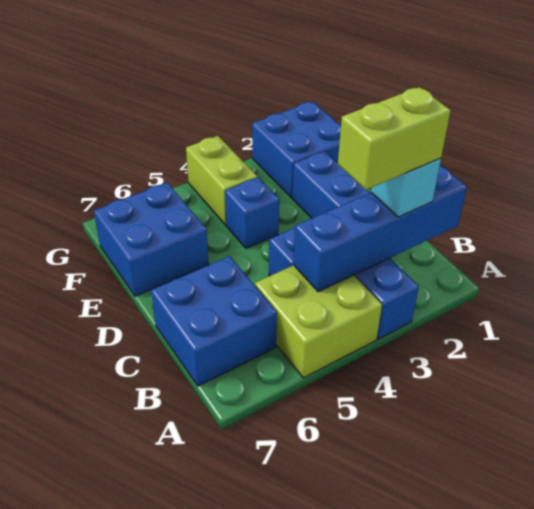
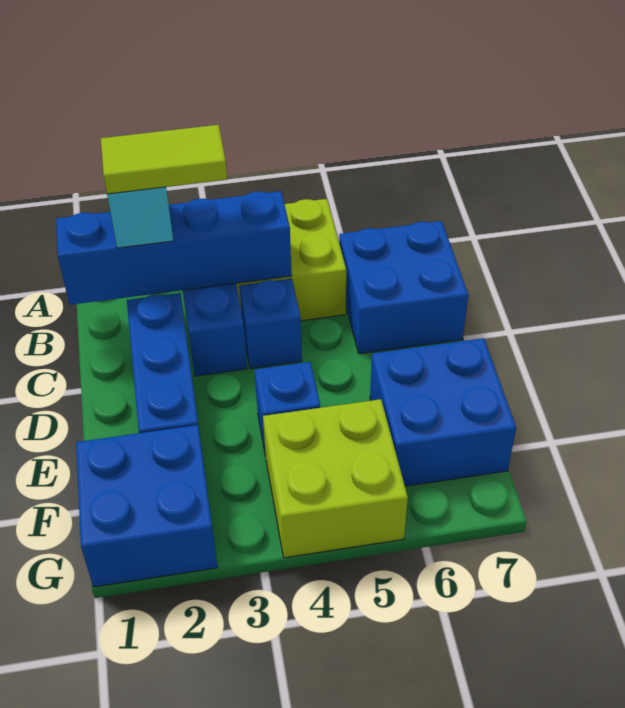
lime brick B2:B3 level 4 -> lime tile B2:B3 level 4
lime brick F4:G4 level 1 -> lime brick F4:G5 level 1

